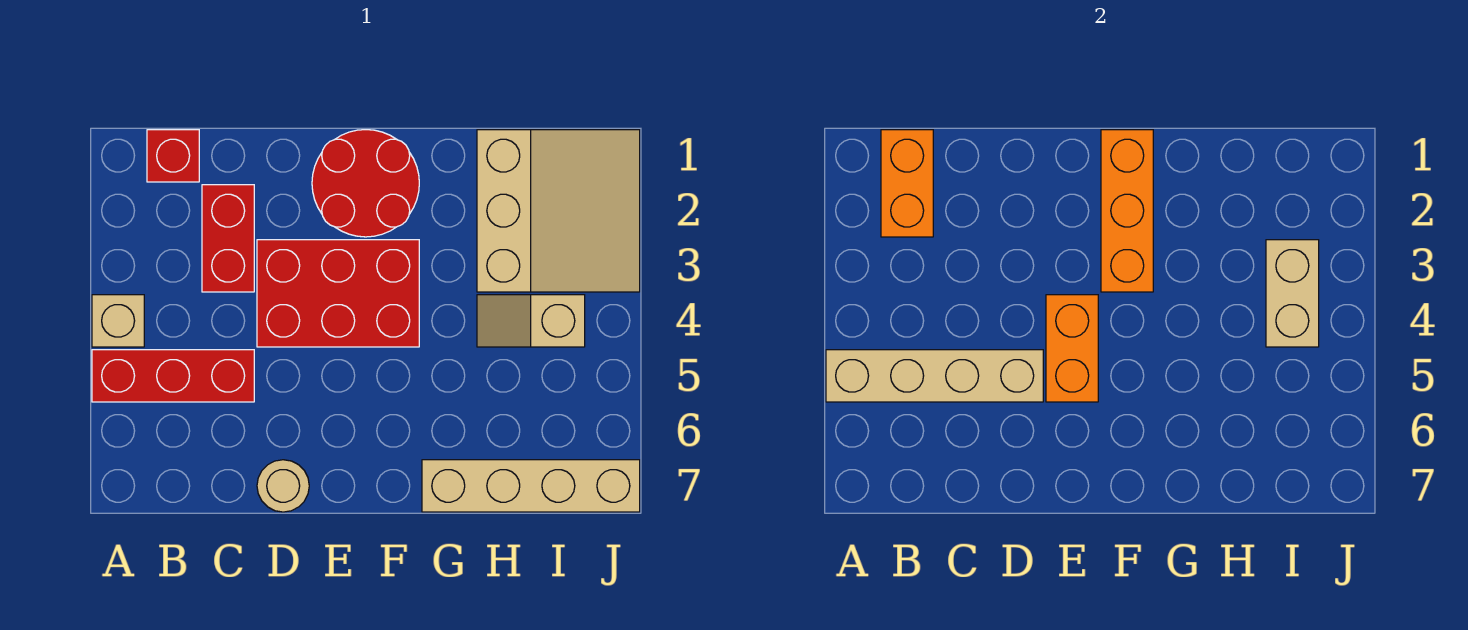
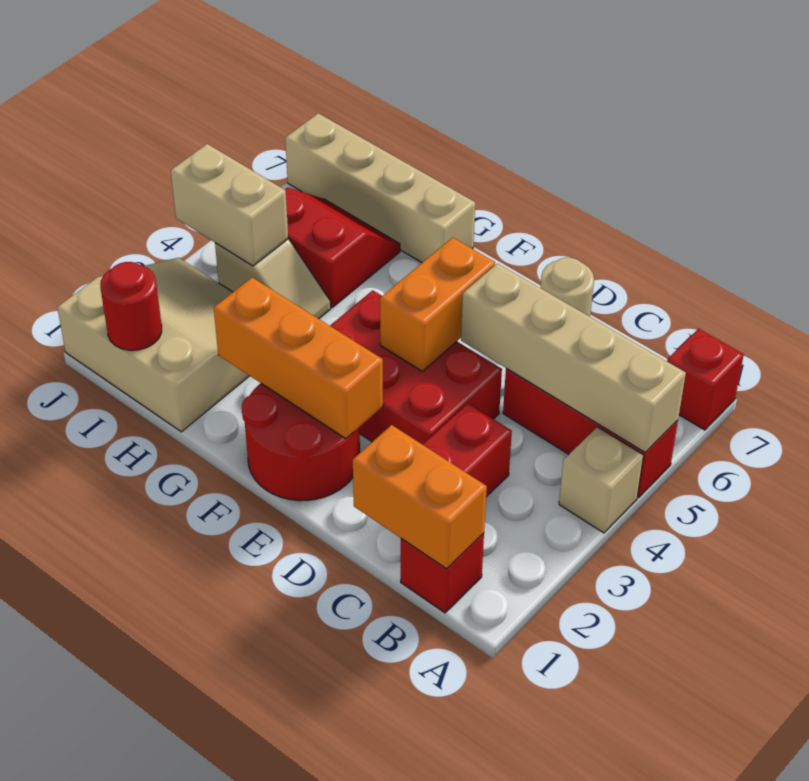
none -> red brick A7 level 1
orange brick B1:B2 level 2 -> orange brick B1:C1 level 2
orange brick F1:F3 level 2 -> orange brick E2:G2 level 2
tan slope H1:J3 level 1 top H -> tan slope H1:J3 level 1 top 1
none -> red slope H5:I6 level 1 top 5
none -> red round brick I1 level 2
tan brick I3:I4 level 2 -> tan brick I4:J4 level 2

